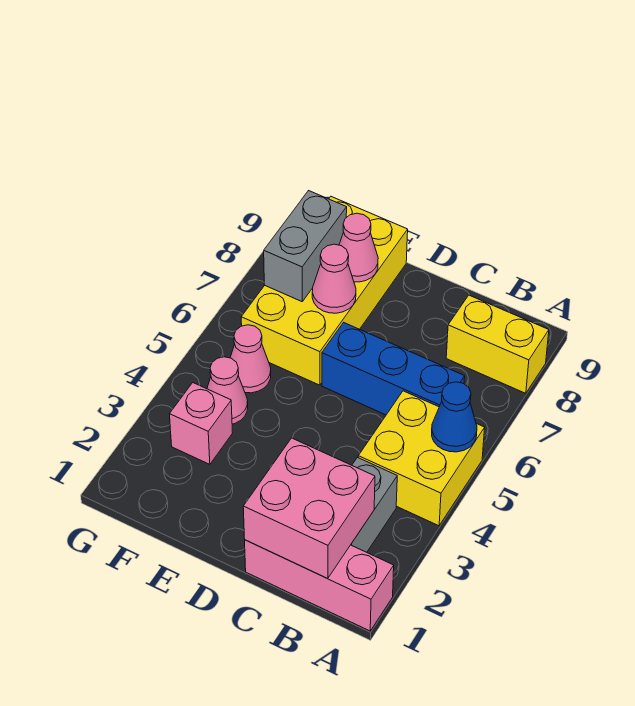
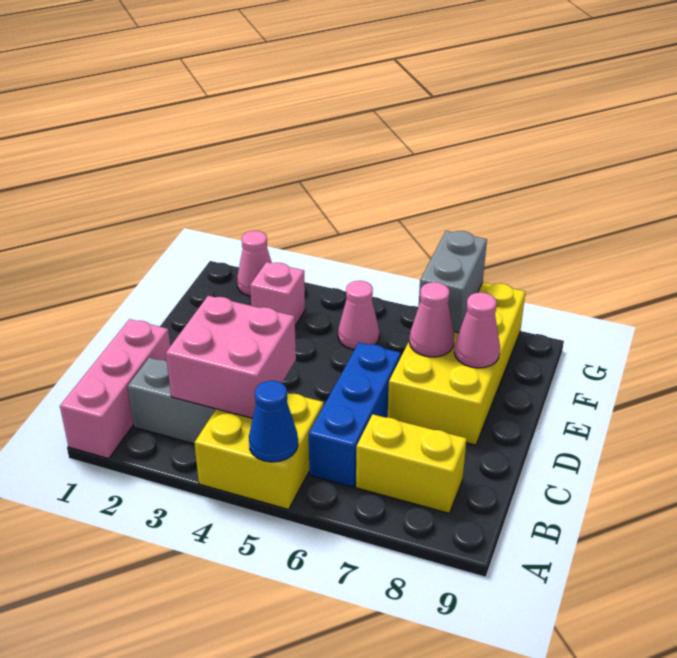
yellow brick A8:B8 level 1 -> yellow brick B7:B8 level 1
pink brick B1:C2 level 2 -> pink brick B3:C4 level 2
yellow brick E6:F9 level 1 -> yellow brick D7:G8 level 1
pink cone F4 level 1 -> pink cone G2 level 1
grey brick F7:F8 level 2 -> grey brick F7:G7 level 2

